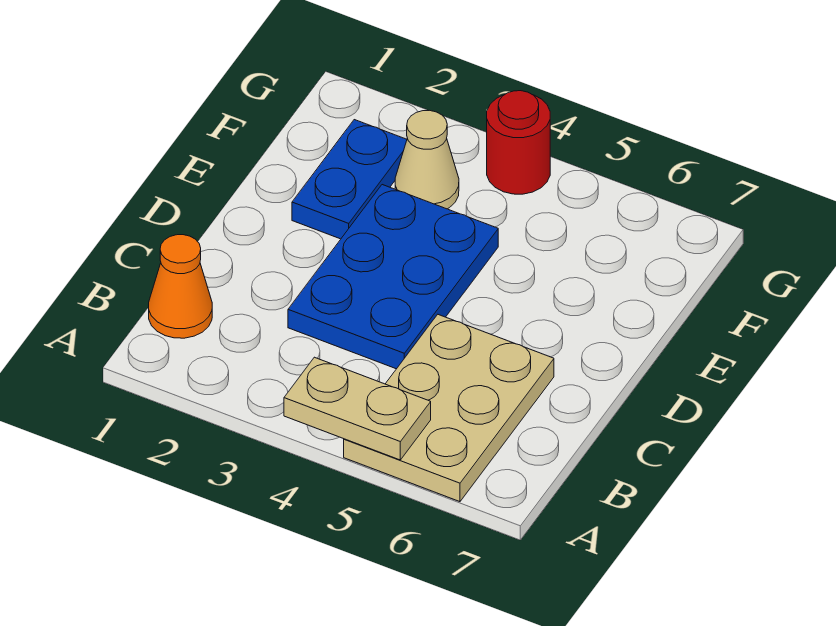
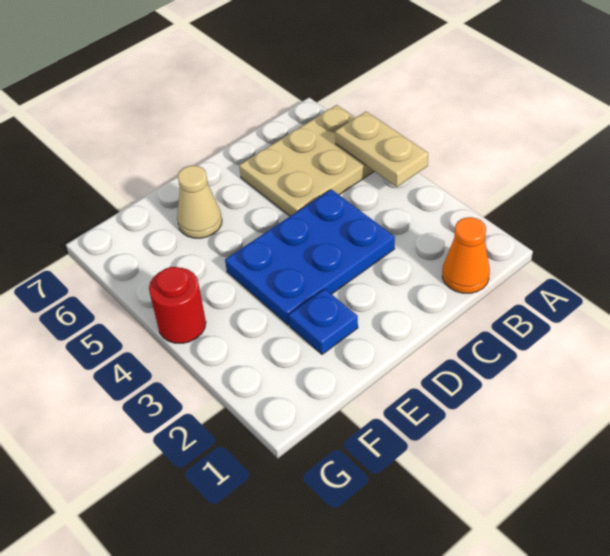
blue plate E2:F2 level 1 -> blue plate E2 level 1
tan cone F3 level 1 -> tan cone E6 level 1

